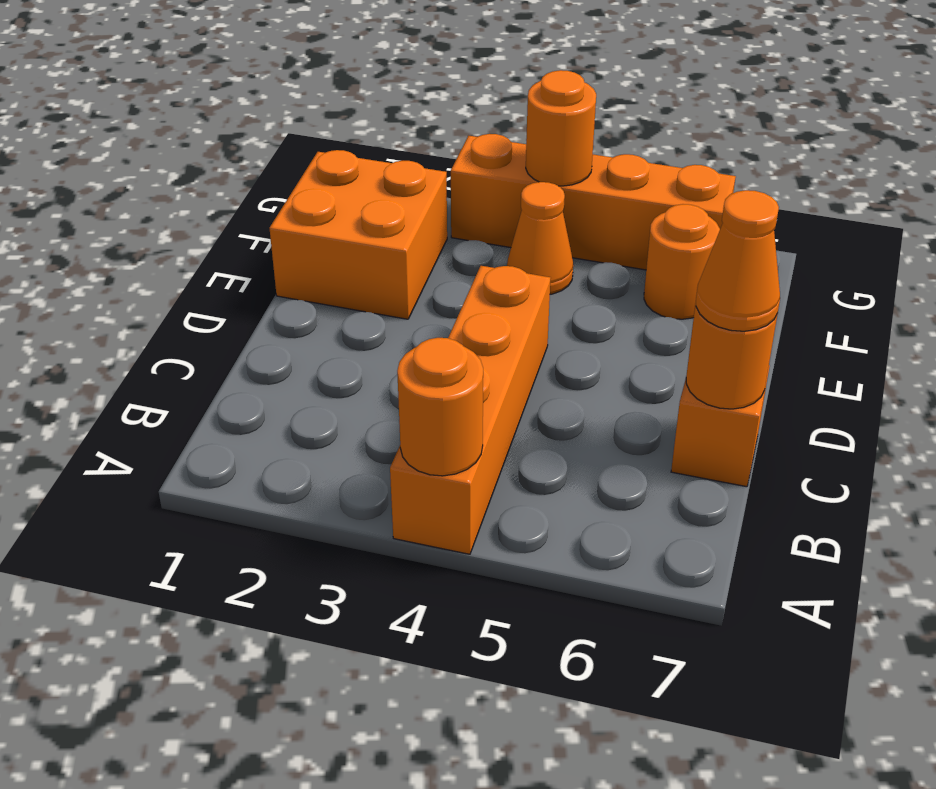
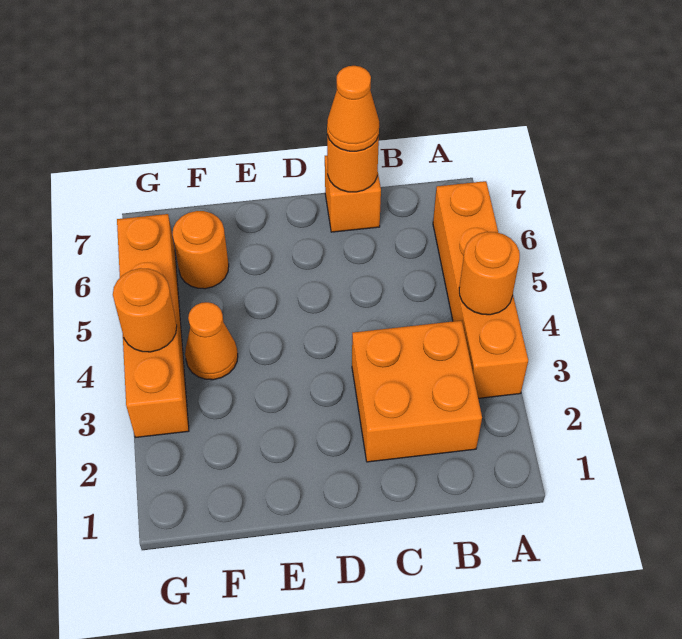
orange brick A4:D4 level 1 -> orange brick A3:A6 level 1
orange brick E1:F2 level 1 -> orange brick B2:C3 level 1

